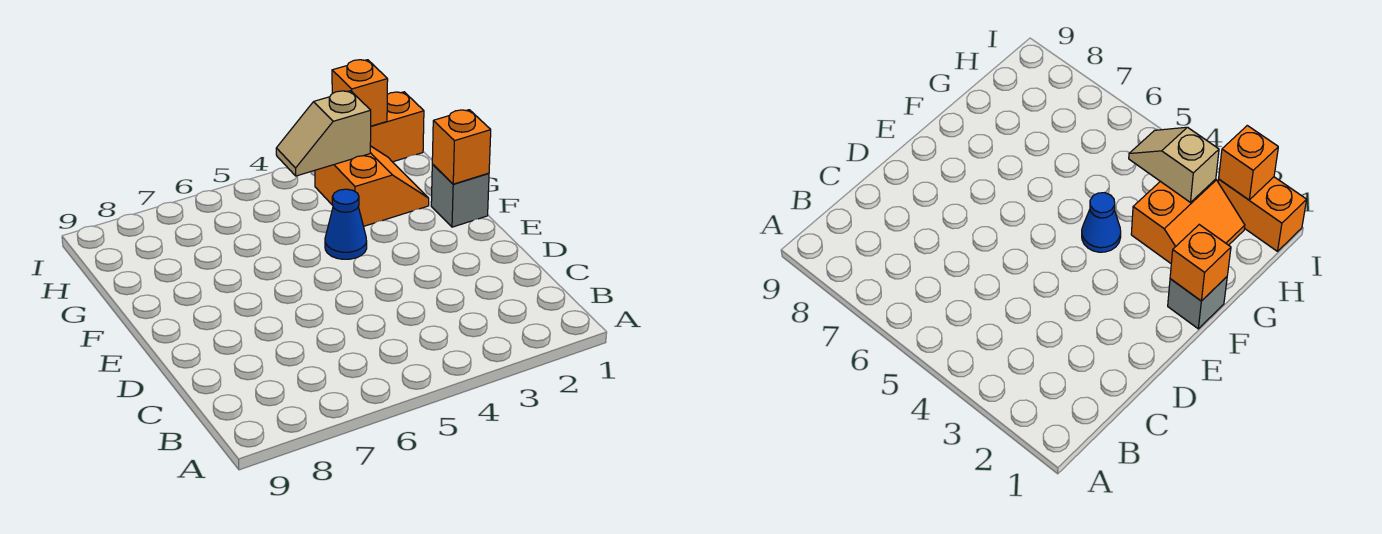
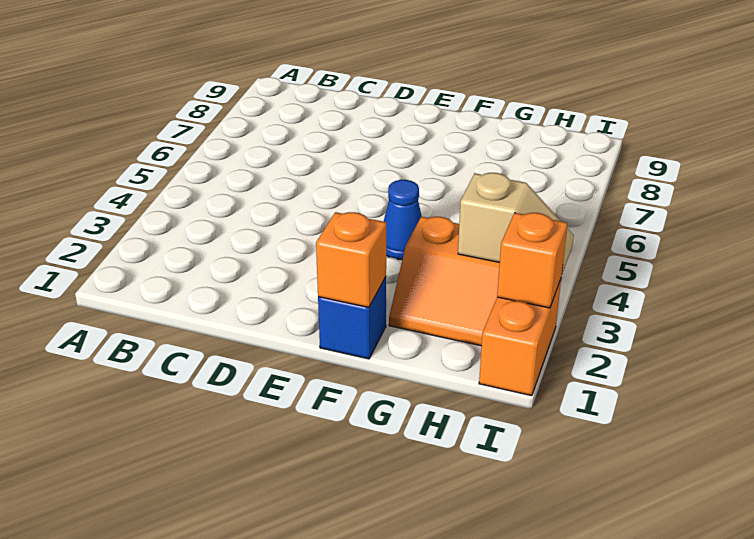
grey brick F1 level 1 -> blue brick F1 level 1
tan slope H3:H4 level 2 top 3 -> tan slope H3:I3 level 2 top H

